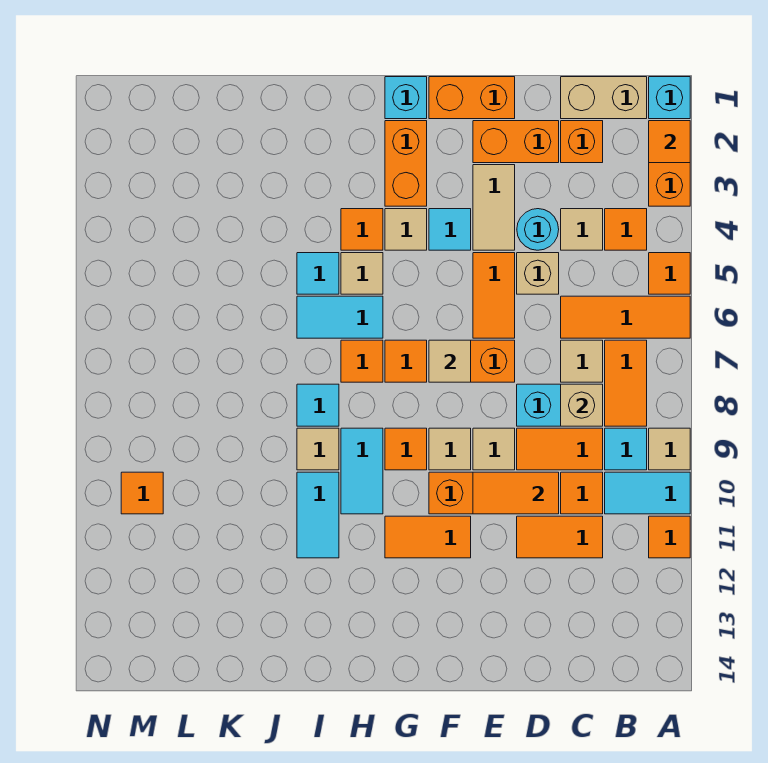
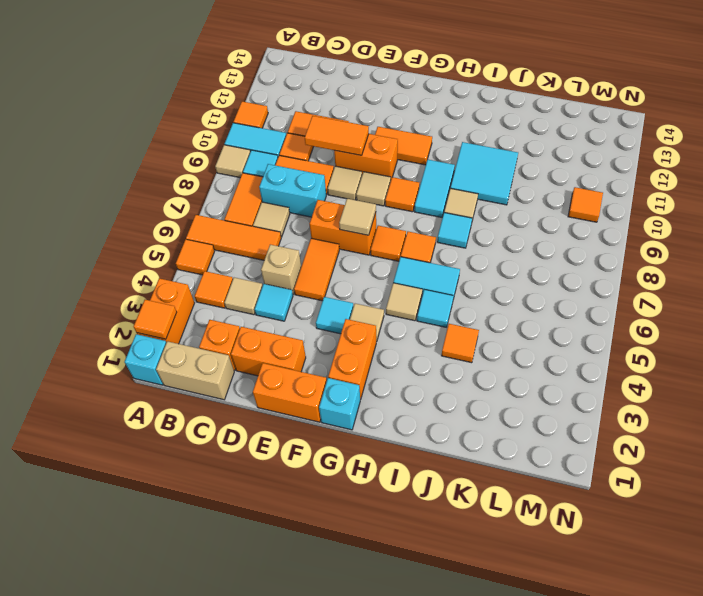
tan brick C8 level 2 -> none
cyan round brick D4 level 1 -> cyan tile D4 level 1
tan tile E3:E4 level 1 -> none
orange tile H4 level 1 -> orange tile J4 level 1
cyan tile I10:I11 level 1 -> cyan tile I10:J11 level 1

